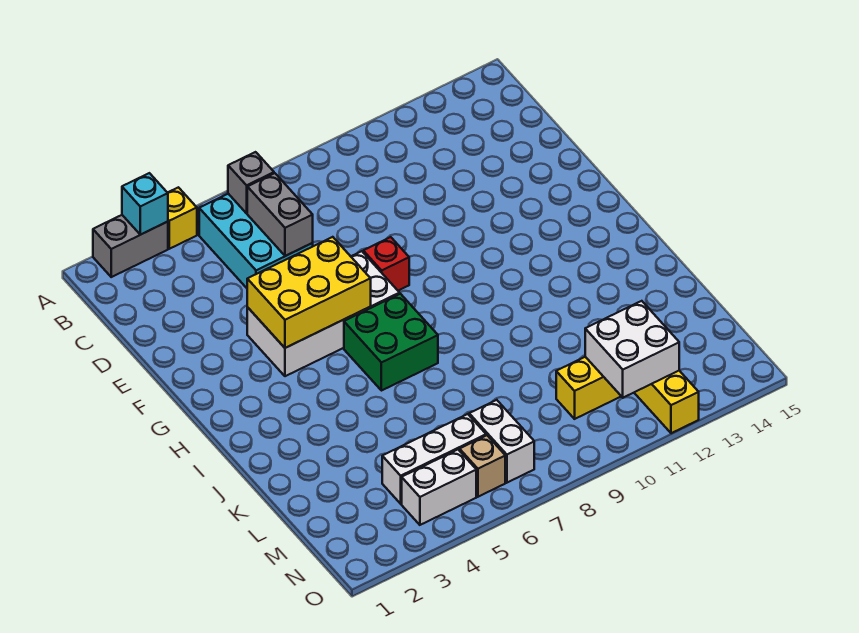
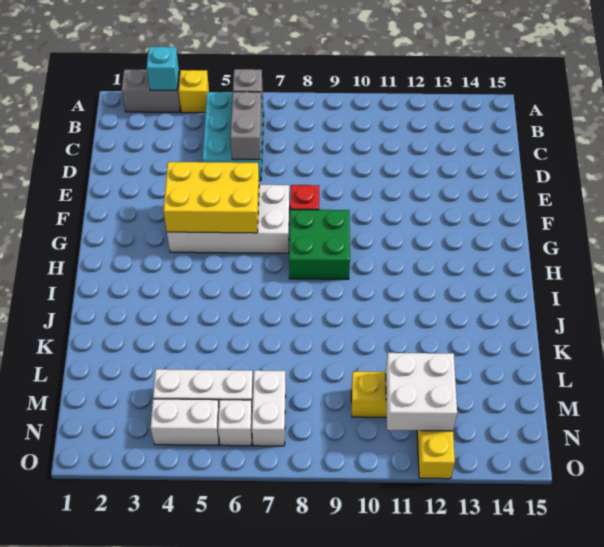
green brick H6:I7 level 1 -> green brick G8:H9 level 1
tan brick N6 level 1 -> white brick N6 level 1

